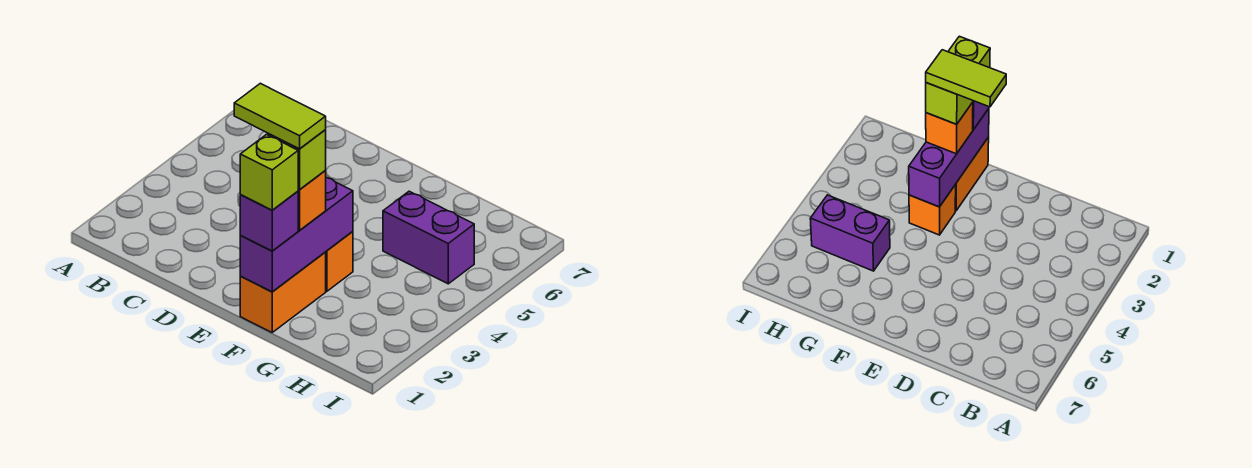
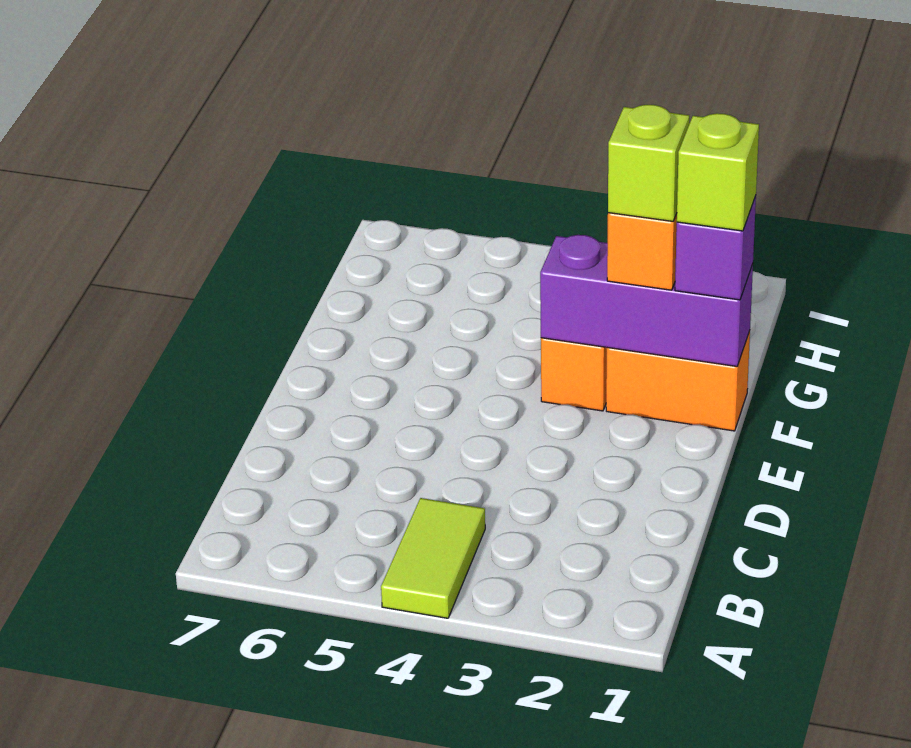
lime tile E2:F2 level 5 -> lime tile A4:B4 level 1
purple brick G5:H5 level 1 -> none

